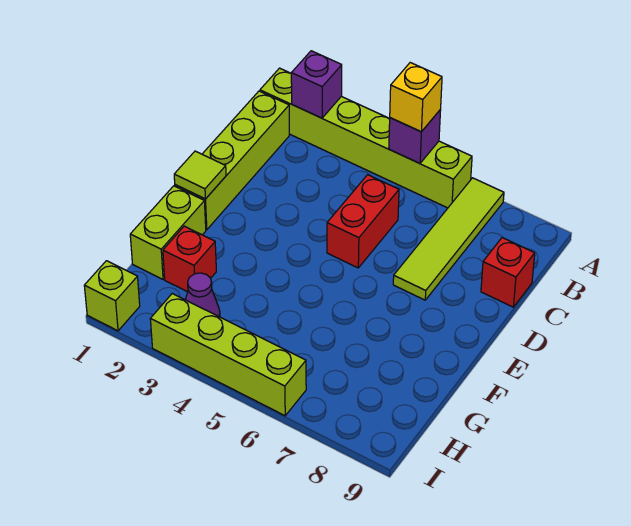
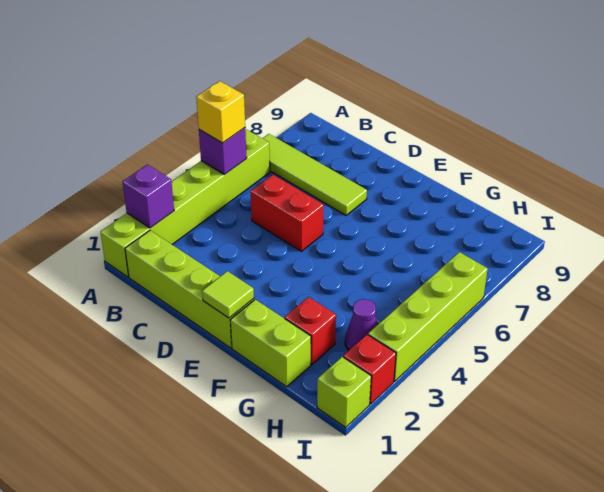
red brick C9 level 1 -> red brick I2 level 1

